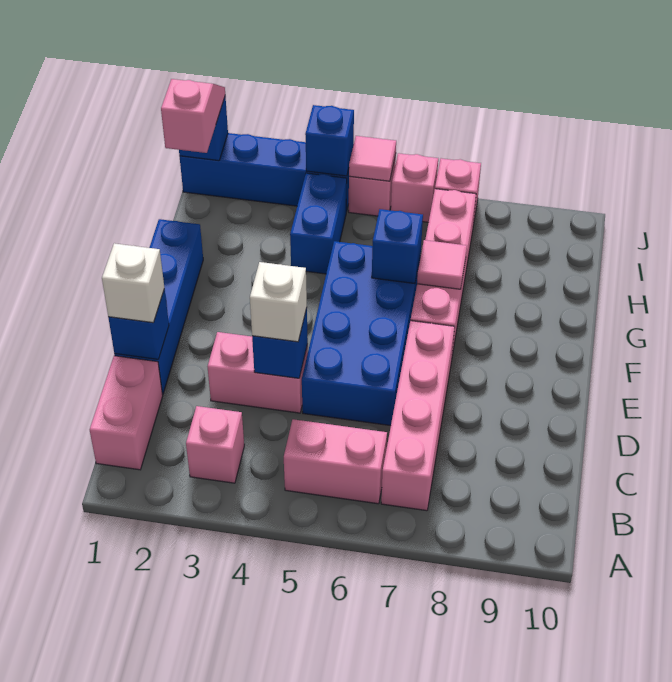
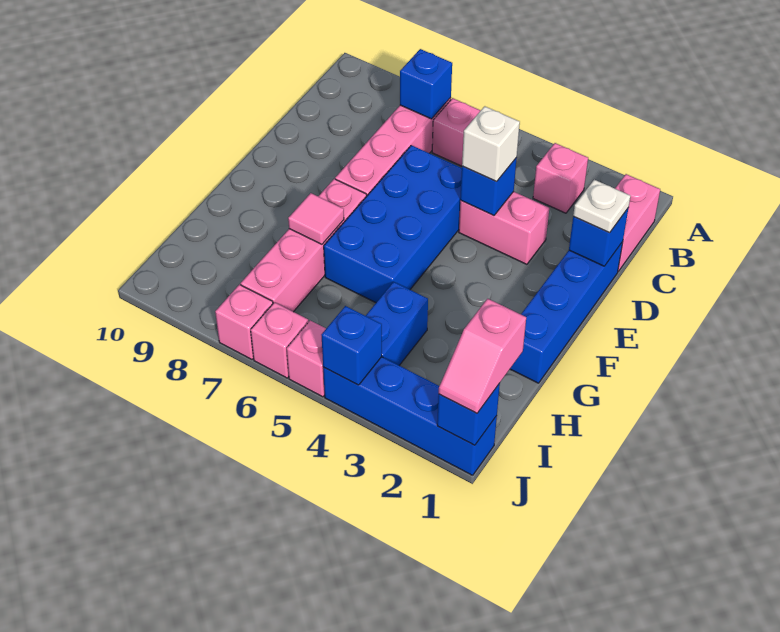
white brick D1 level 3 -> white plate D1 level 3
blue brick G6 level 2 -> blue brick B7 level 2
pink tile J5 level 2 -> none

